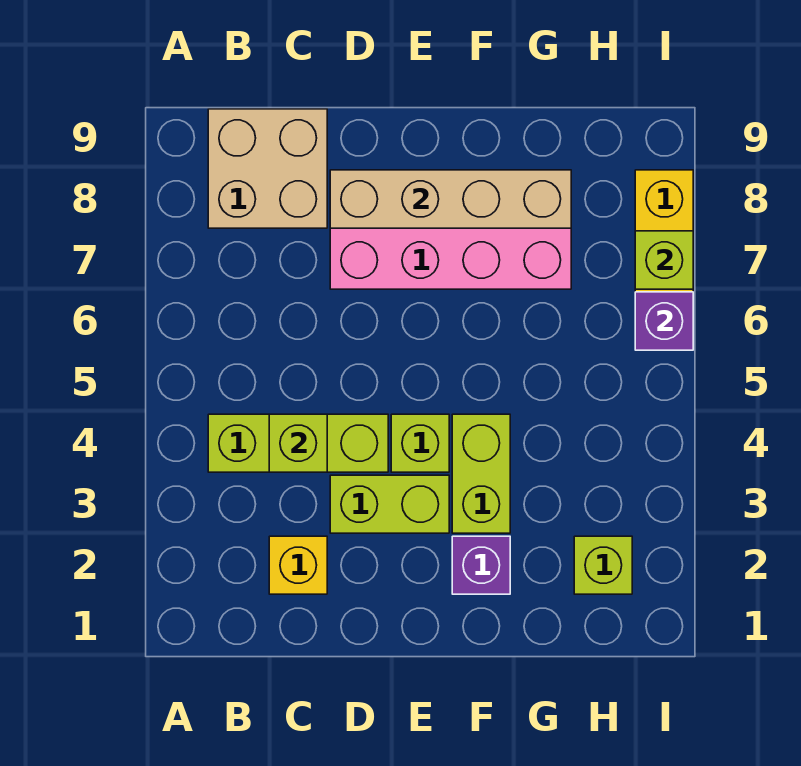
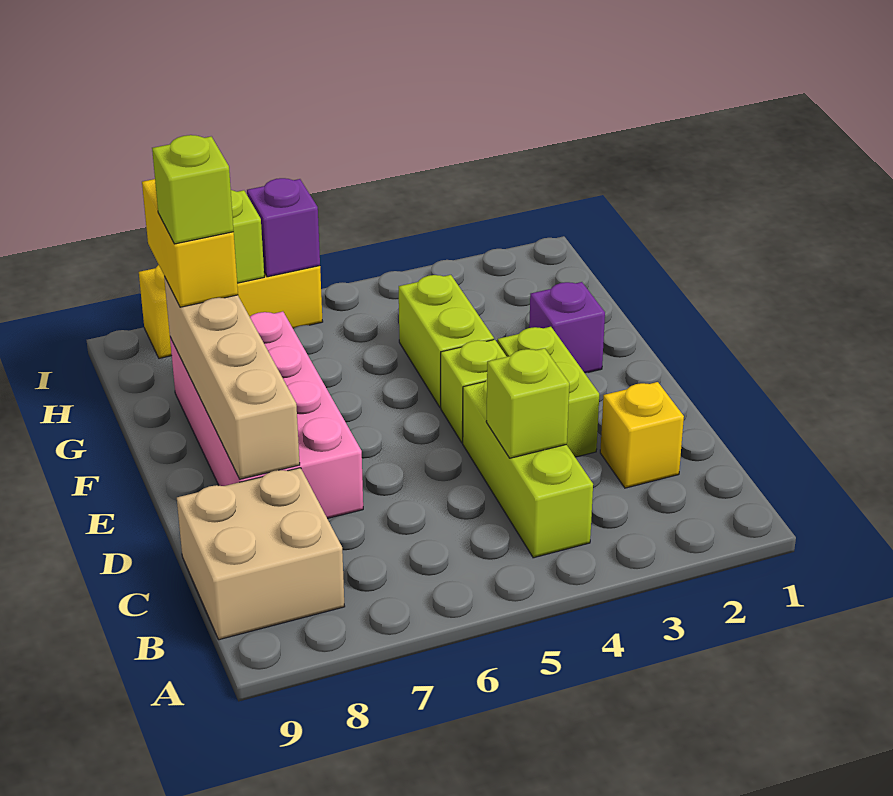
lime brick F3:F4 level 1 -> lime brick F4:G4 level 1
none -> yellow brick G8:H8 level 3
lime brick H2 level 1 -> lime brick G8 level 4

